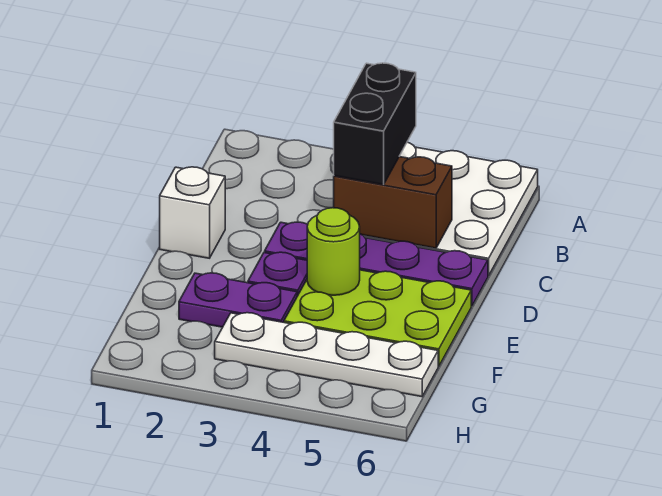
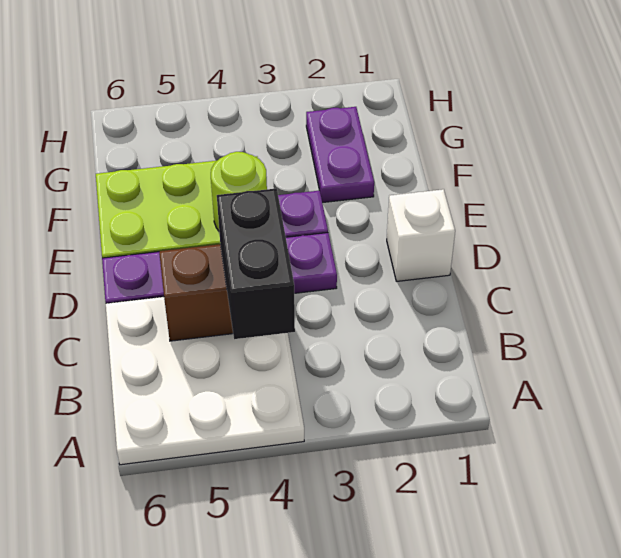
purple plate F2:F3 level 1 -> purple plate F2:G2 level 1
white plate G3:G6 level 1 -> none

